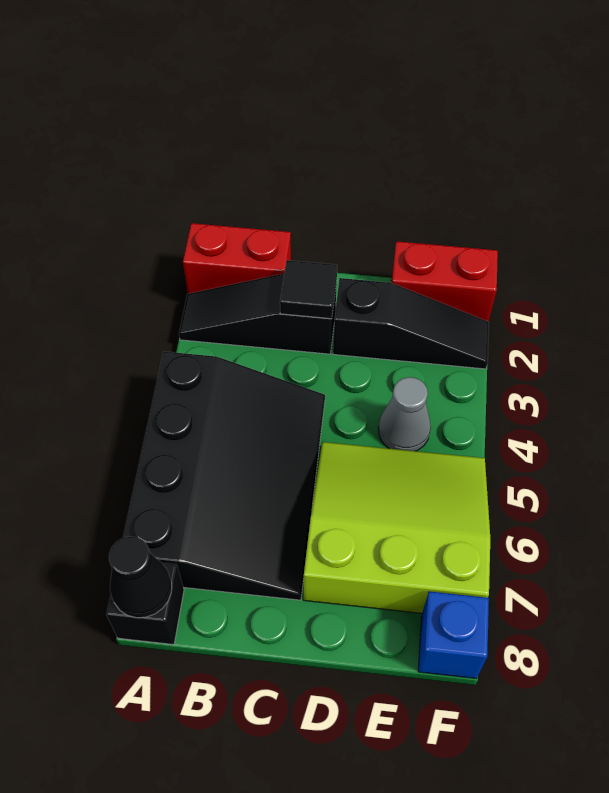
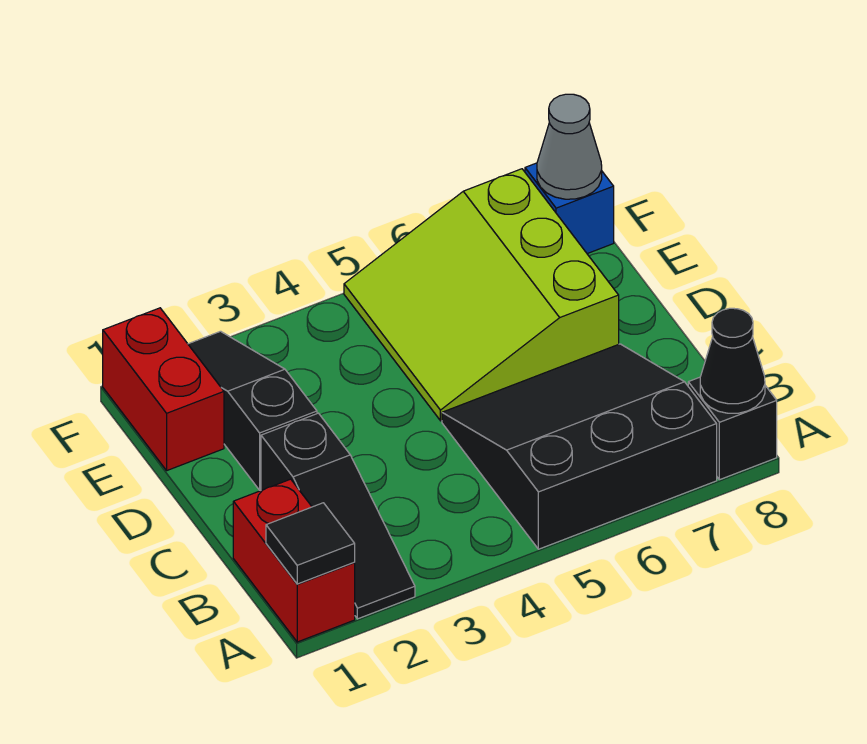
black slope A4:C7 level 1 top A -> black slope A5:C7 level 1 top A
black tile C2 level 2 -> black tile A1 level 2
grey cone E4 level 1 -> grey cone F8 level 2

